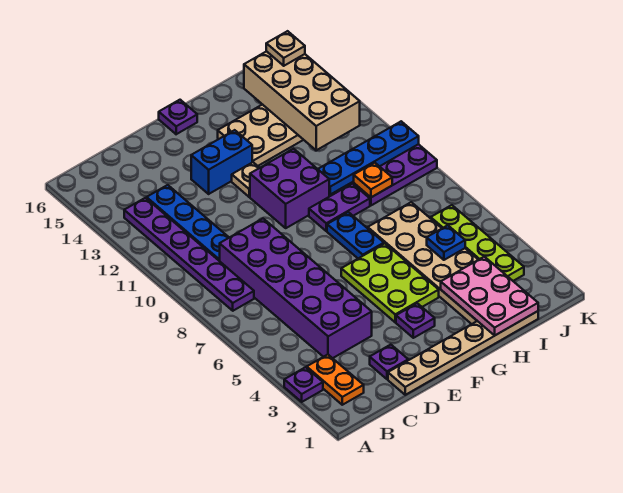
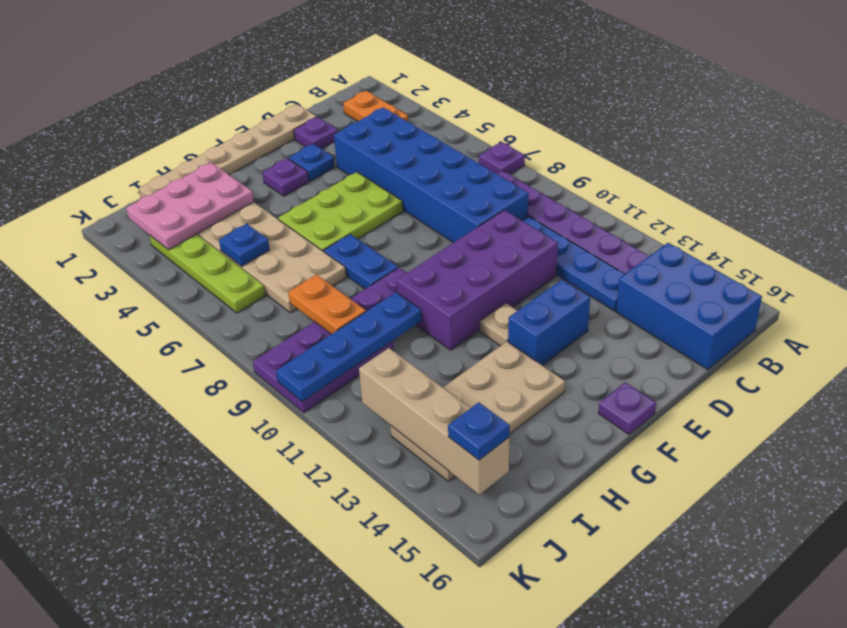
purple plate A3 level 1 -> purple plate A7 level 1
none -> blue brick B14:C16 level 1
purple brick C4:D9 level 1 -> blue brick C4:D9 level 1
none -> blue plate E3 level 1
lime plate F4:G6 level 1 -> lime plate E5:G6 level 1
purple brick F10:G11 level 1 -> purple brick D10:G11 level 1
pink plate H1:I3 level 2 -> pink plate H2:J3 level 2
orange plate I9 level 2 -> orange plate I8:I9 level 2
tan brick I12:J15 level 2 -> tan brick J12:J15 level 2
tan plate J15 level 3 -> blue plate J15 level 3

